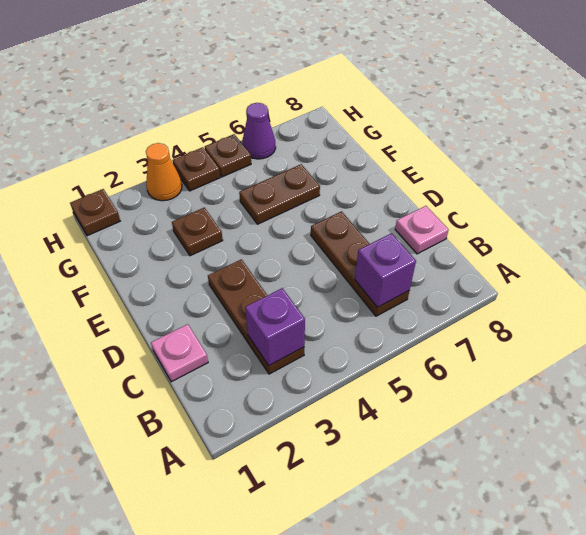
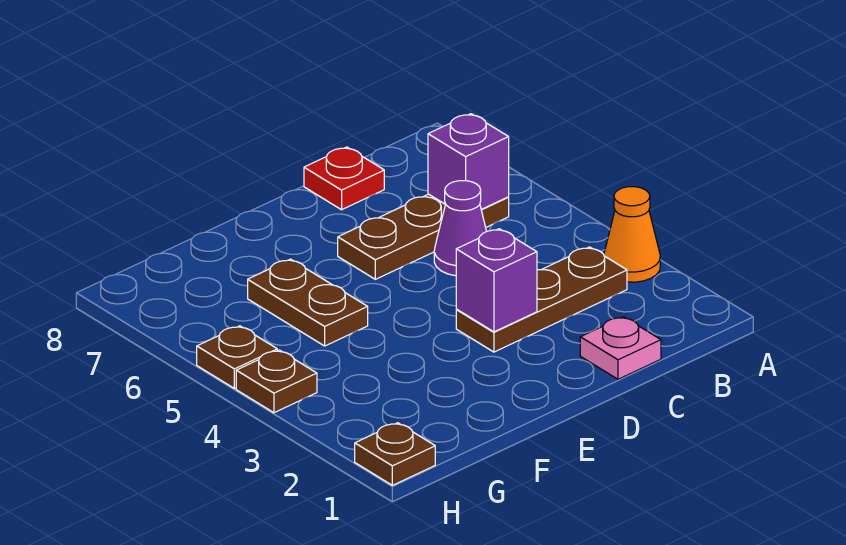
purple brick B3 level 2 -> purple brick D3 level 2
pink plate C8 level 1 -> red plate C8 level 1
brown plate F3 level 1 -> none
orange cone H3 level 1 -> orange cone A3 level 1
purple cone H6 level 1 -> purple cone C5 level 1

